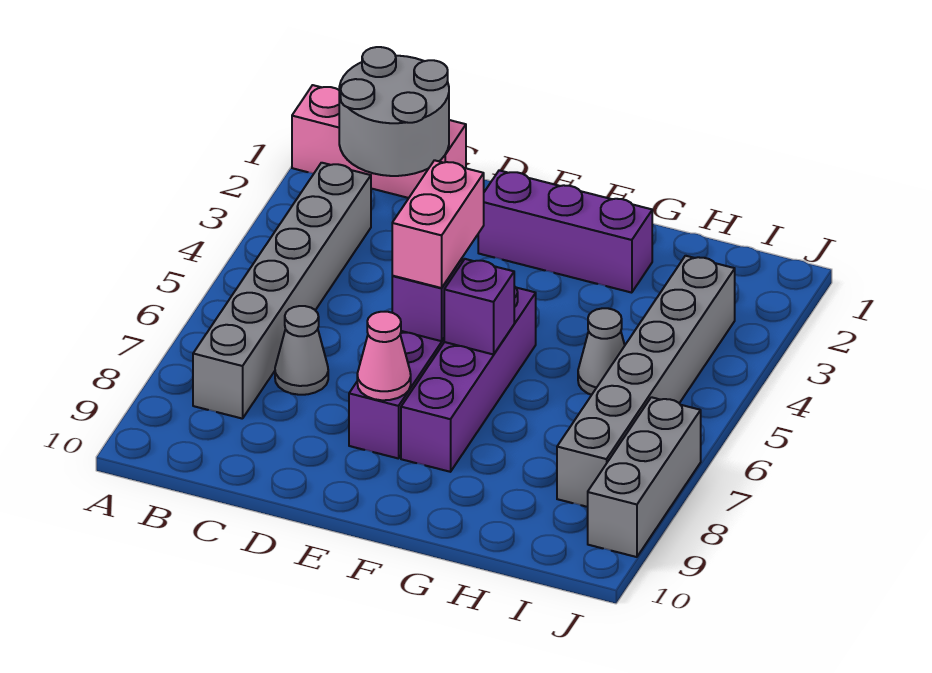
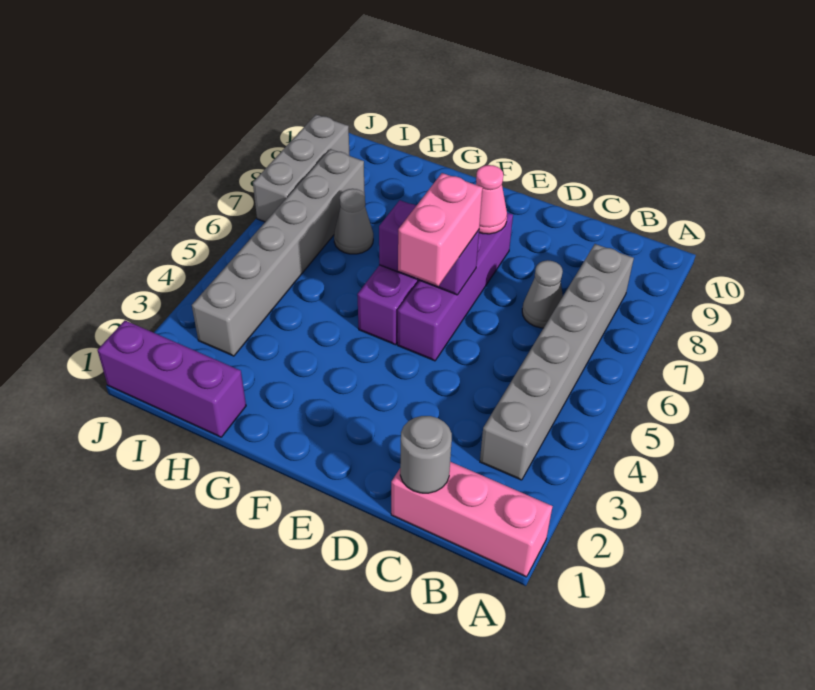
grey round brick B1:C2 level 2 -> grey round brick C1 level 2
purple brick E2:G2 level 1 -> purple brick H1:J1 level 1
grey cone H5 level 1 -> grey cone H7 level 1

